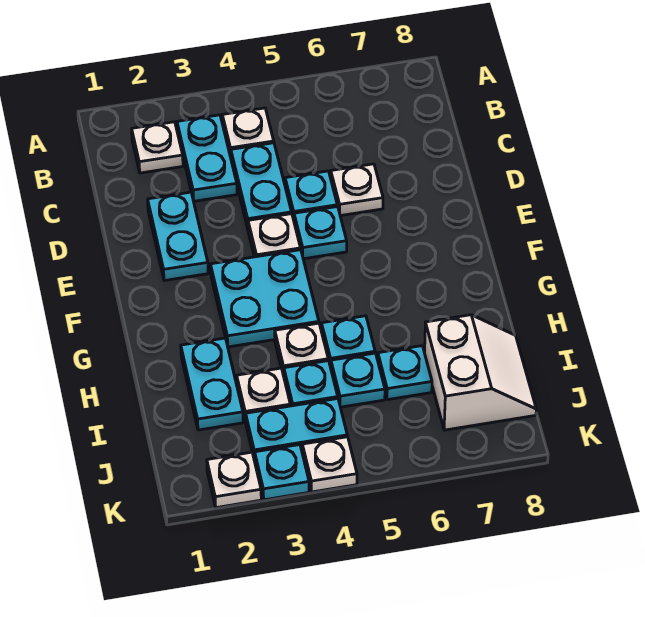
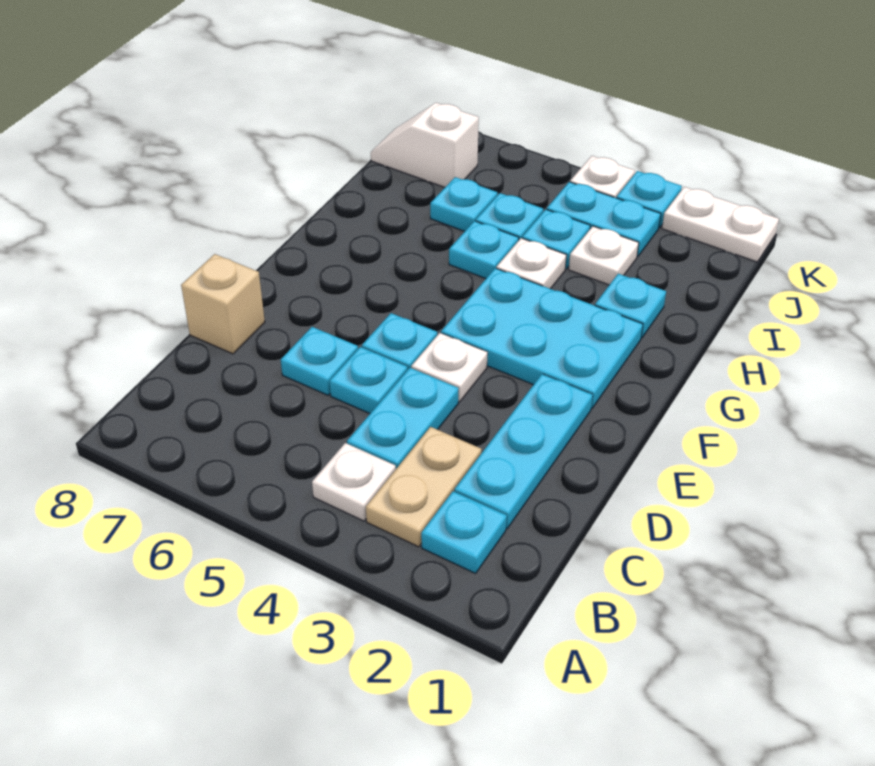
white plate B2 level 1 -> cyan plate B2 level 1
cyan plate B3:C3 level 1 -> tan plate B3:C3 level 1
cyan plate D2:E2 level 1 -> cyan plate C2:E2 level 1
white plate D6 level 1 -> cyan plate D6 level 1
none -> tan brick D8 level 1
cyan plate F3:G4 level 1 -> cyan plate F2:G4 level 1
cyan plate H2:I2 level 1 -> cyan plate H2 level 1
white slope I7:J8 level 1 top 7 -> white slope J7:J8 level 1 top 7
white plate K2 level 1 -> white plate K1:K2 level 1

